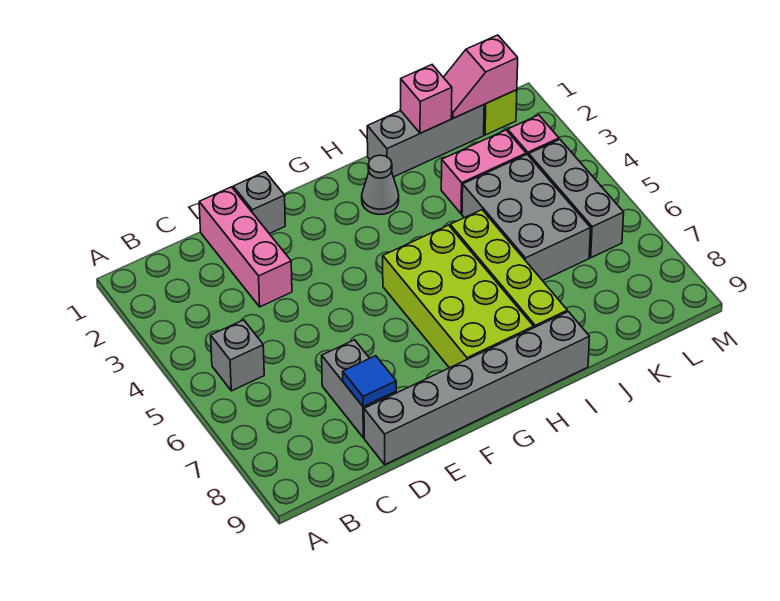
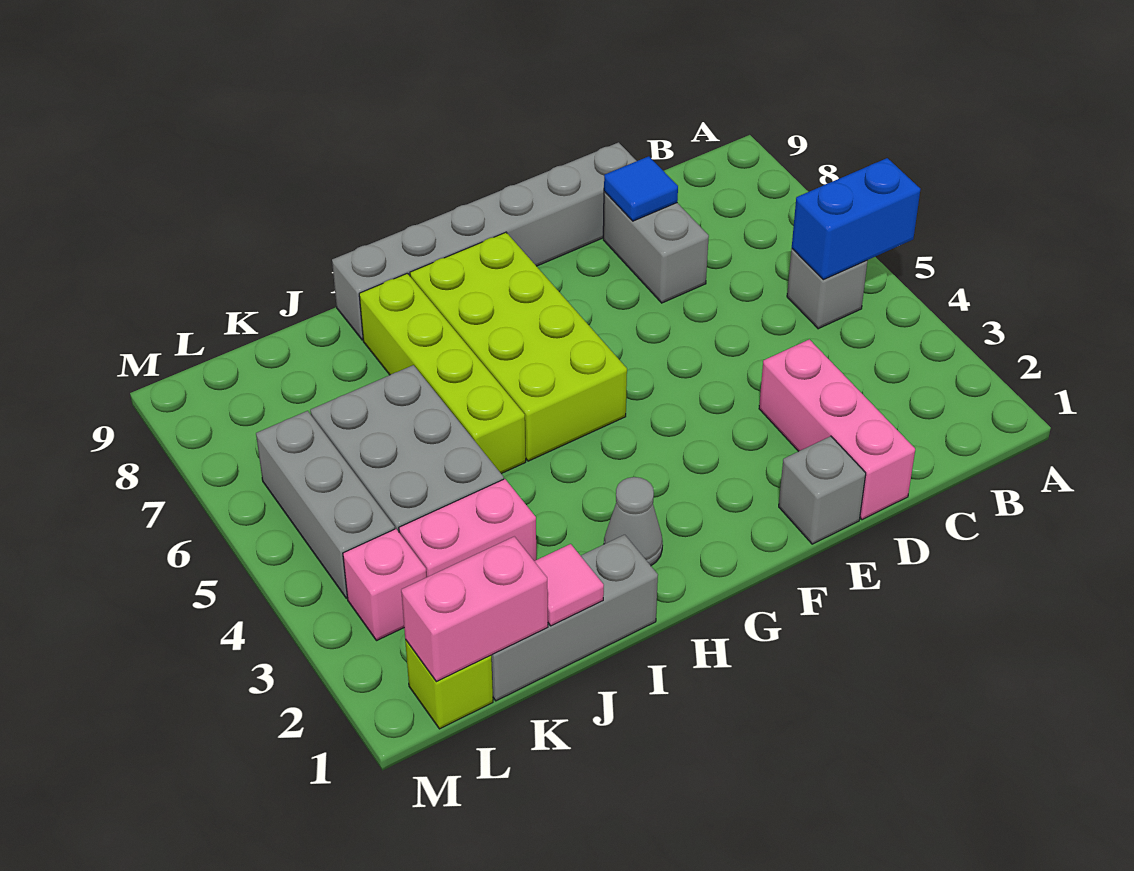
none -> blue brick A5:B5 level 2
pink brick J1 level 2 -> pink tile J1 level 2
pink slope K1:L1 level 2 top L -> pink brick K1:L1 level 2

